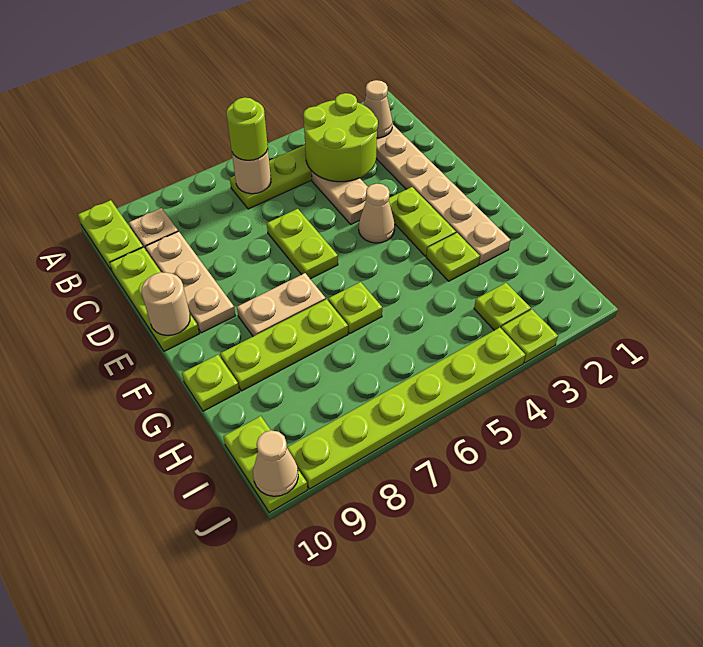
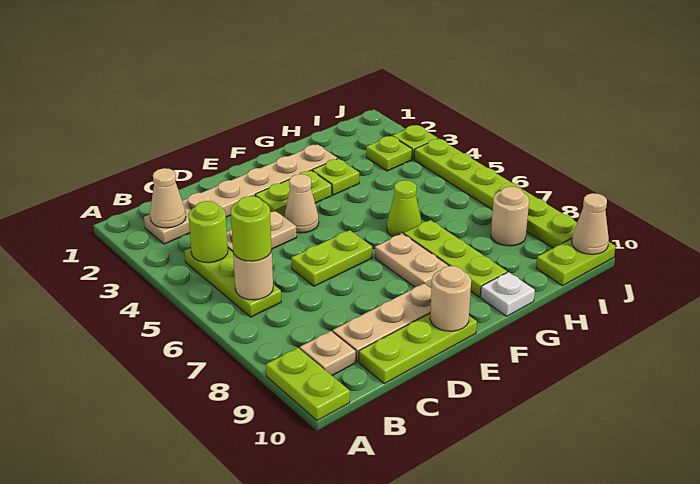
lime plate A10:B10 level 1 -> lime plate A9:A10 level 1
lime round brick B3:C4 level 2 -> lime round brick B4 level 2
lime plate G6 level 1 -> lime cone G6 level 1
lime plate G10 level 1 -> white plate G10 level 1
none -> tan round brick I8 level 1

